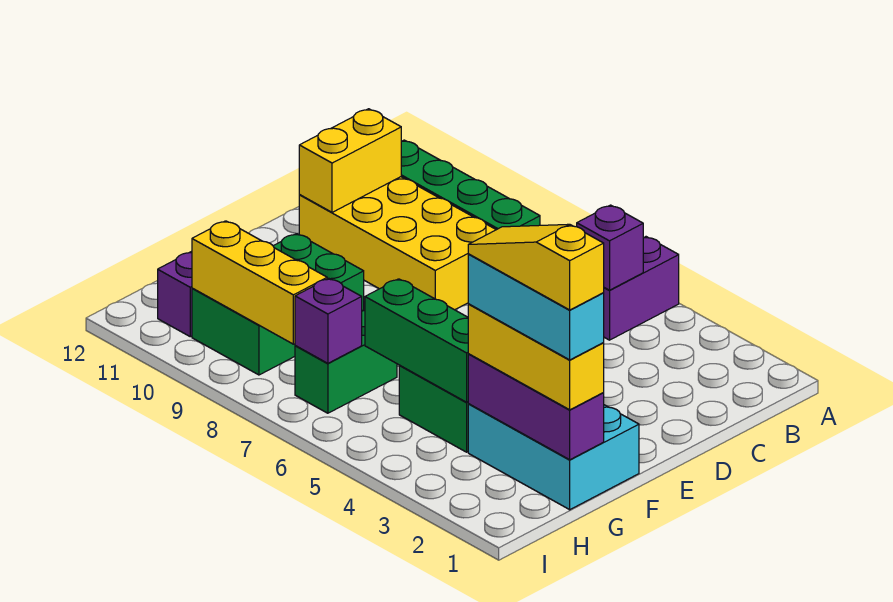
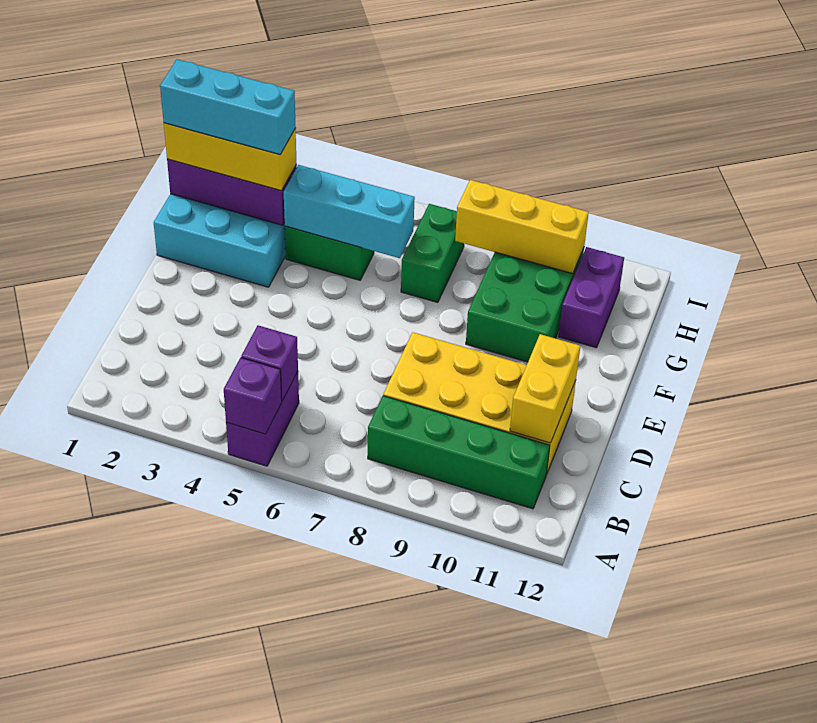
yellow slope G1:G3 level 5 top 1 -> none
green brick G4:G6 level 2 -> cyan brick G4:G6 level 2
purple brick H7 level 2 -> purple brick A5 level 2

